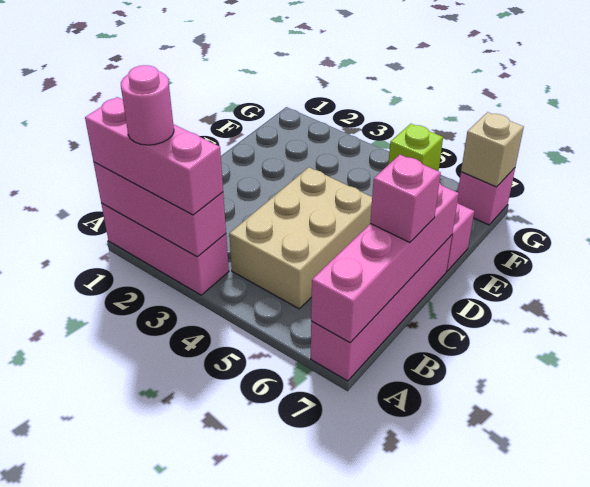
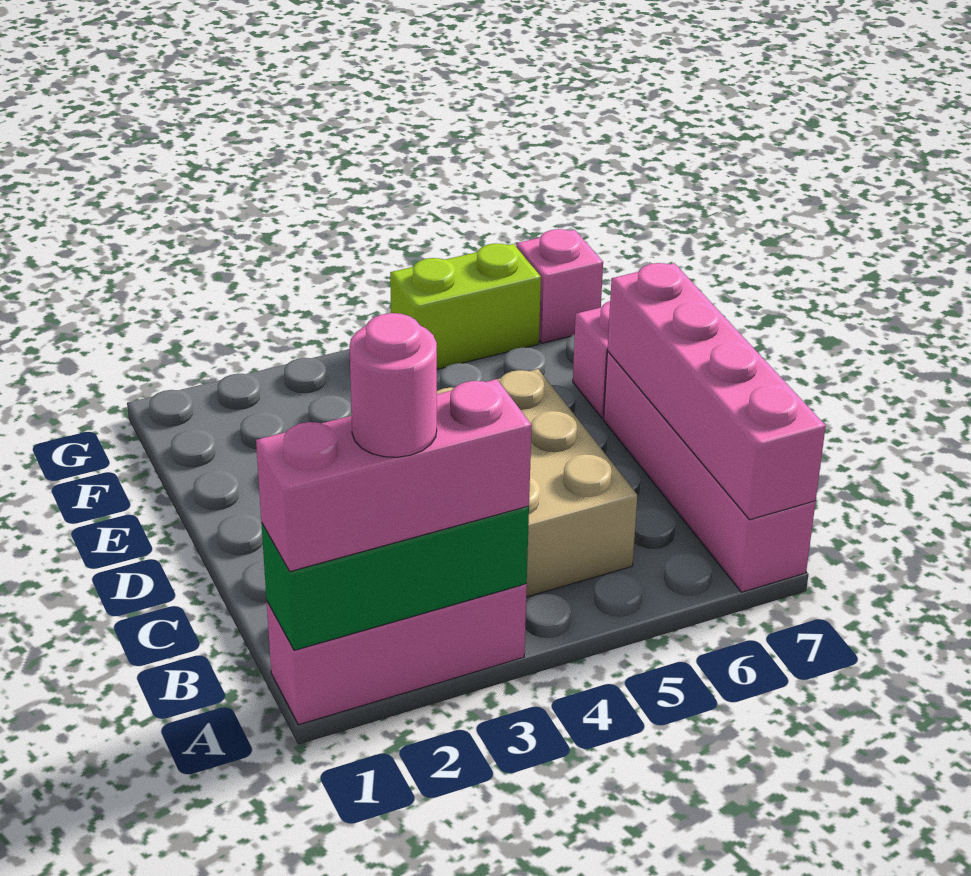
pink brick A1:A3 level 2 -> green brick A1:A3 level 2
pink brick C7 level 3 -> none
lime brick G5 level 1 -> lime brick G5:G6 level 1
tan brick G7 level 2 -> none

